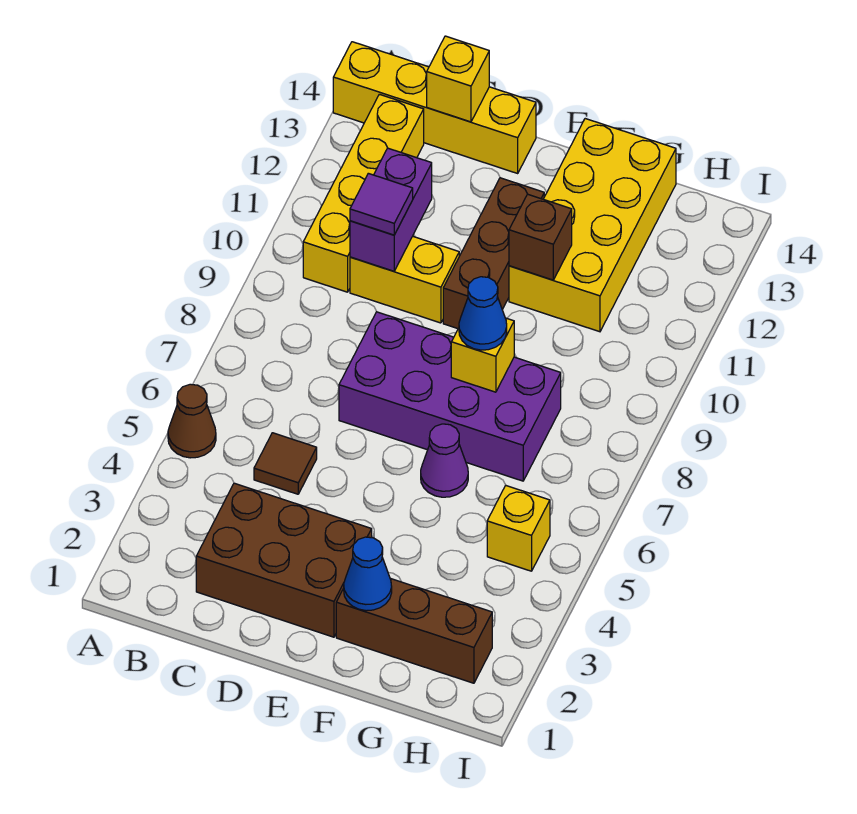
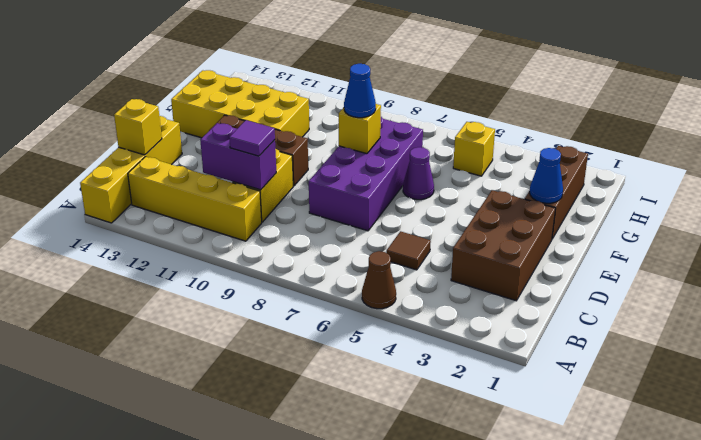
brown brick F11 level 2 -> none

